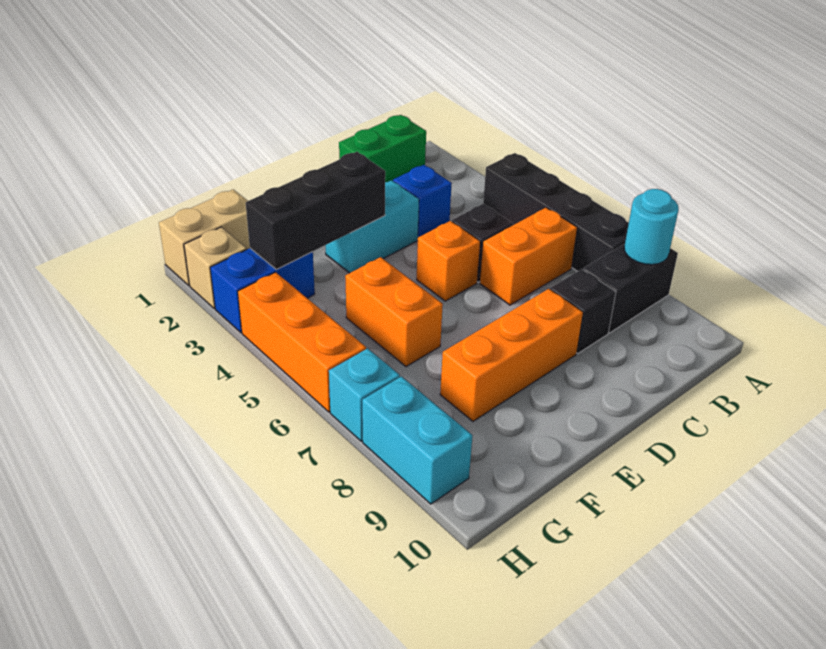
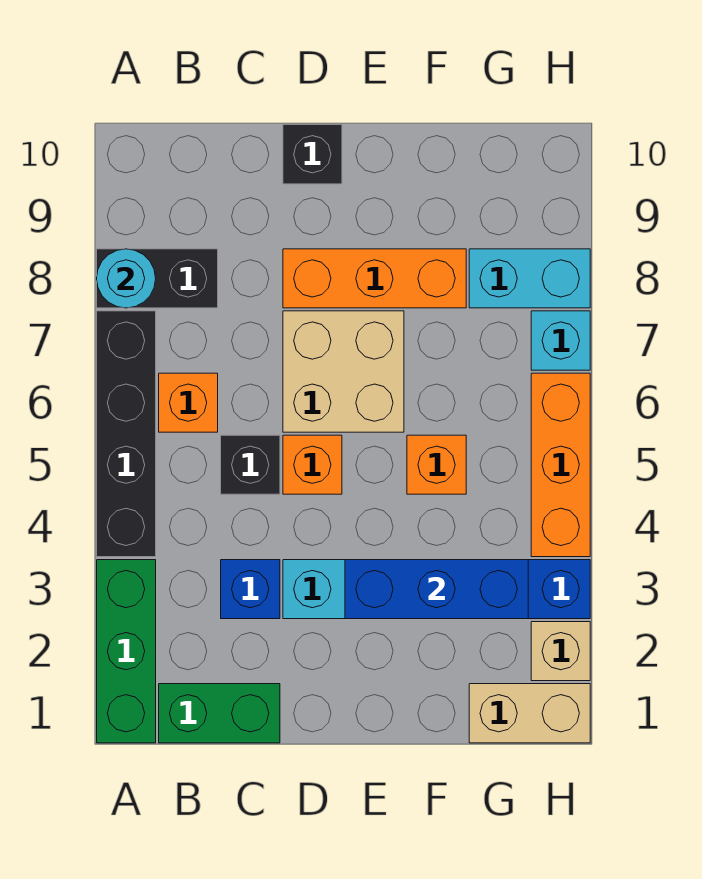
none -> green brick A1:A3 level 1
orange brick B6:C6 level 1 -> orange brick B6 level 1
black brick C8 level 1 -> black brick D10 level 1
none -> tan brick D6:E7 level 1
black brick E3:G3 level 2 -> blue brick E3:G3 level 2
orange brick F5:F6 level 1 -> orange brick F5 level 1
cyan brick H8:H9 level 1 -> cyan brick G8:H8 level 1

